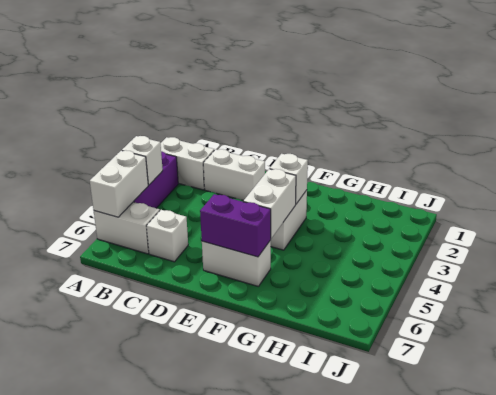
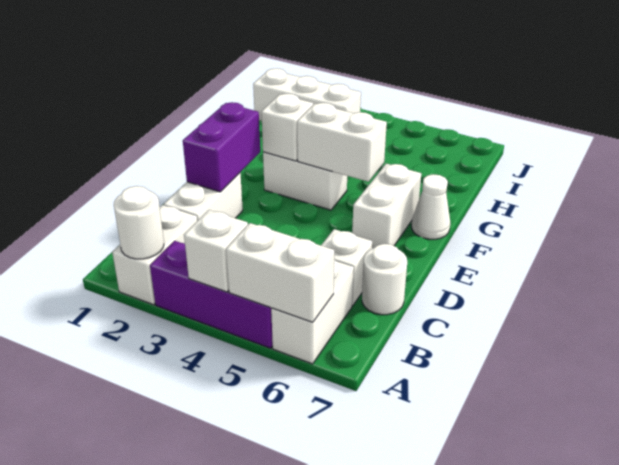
none -> white round brick A2 level 2
none -> white round brick C7 level 1
purple brick E6:F6 level 2 -> purple brick D2:E2 level 2
none -> white cone F7 level 1
none -> white brick I1:I3 level 1

